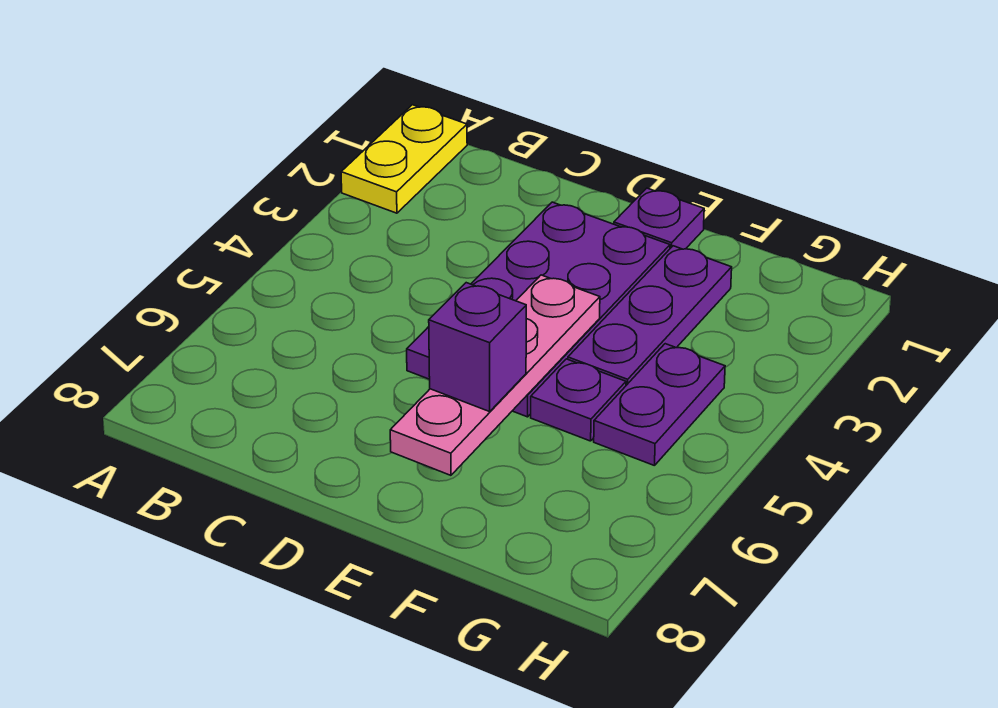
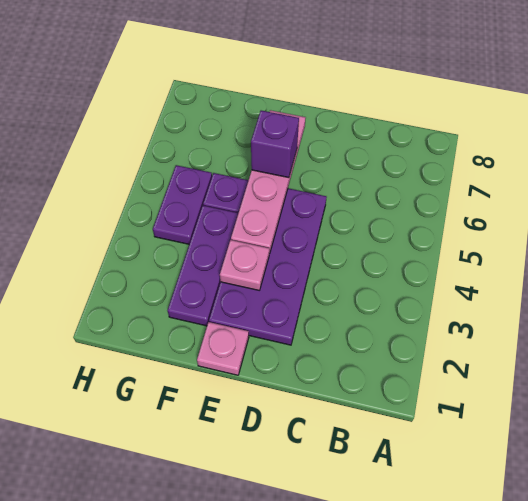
yellow plate A1:A2 level 1 -> none
purple plate E1 level 1 -> pink plate E1 level 1
none -> pink plate E3 level 2

